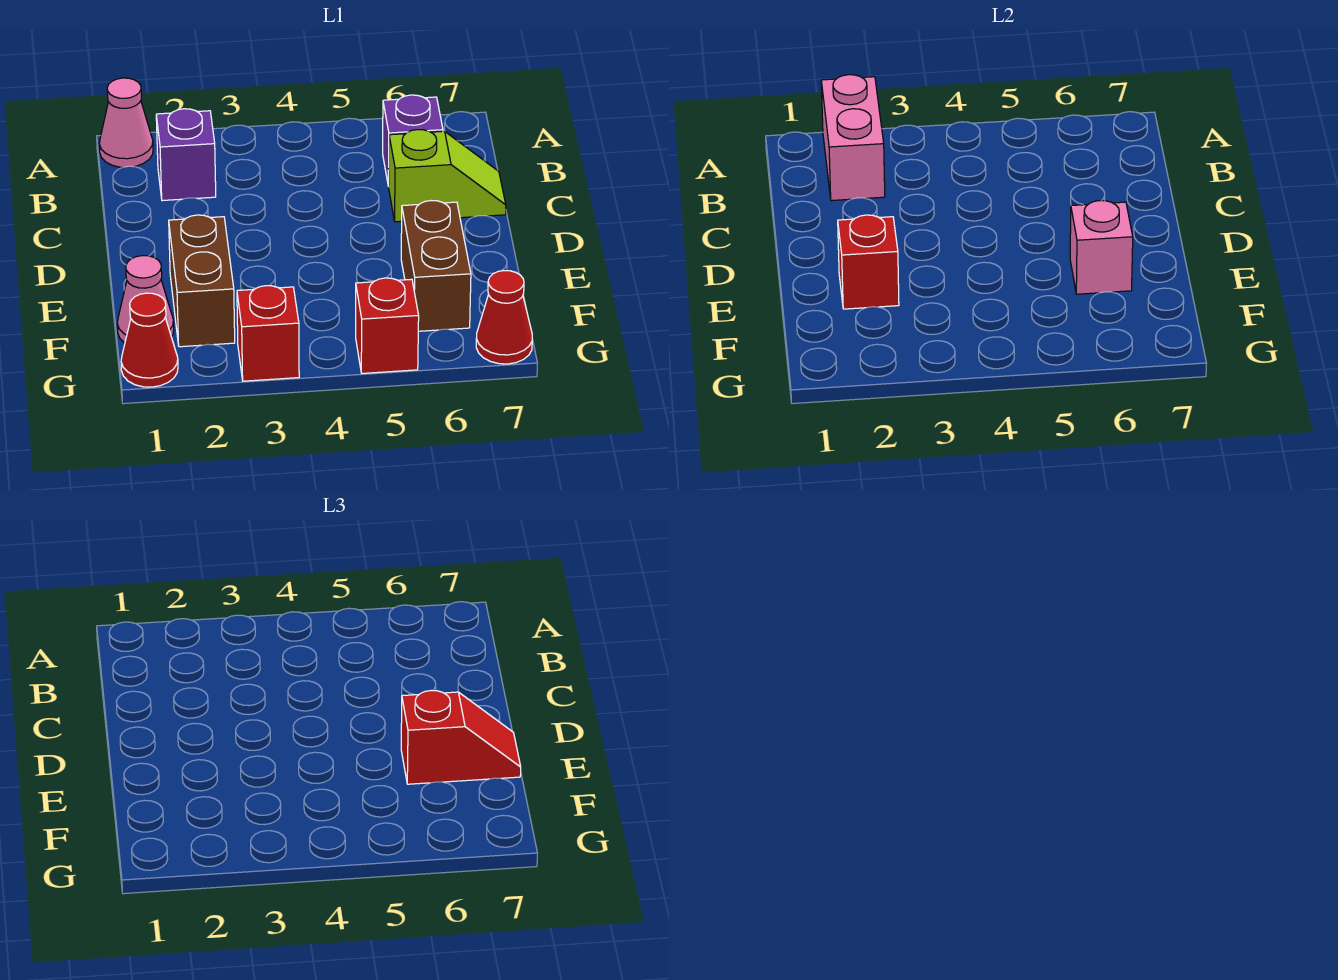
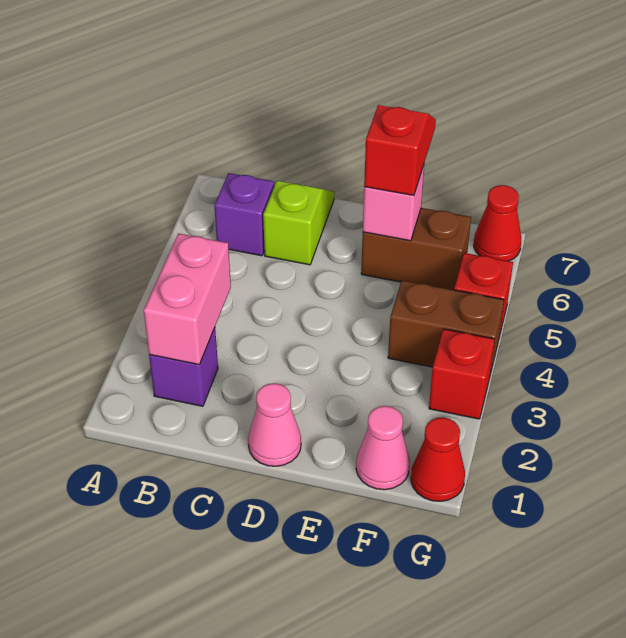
pink cone A1 level 1 -> pink cone D1 level 1
pink brick A2:B2 level 2 -> pink brick B2:B3 level 2
brown brick E2:F2 level 1 -> brown brick F4:G4 level 1
red brick E2 level 2 -> none

